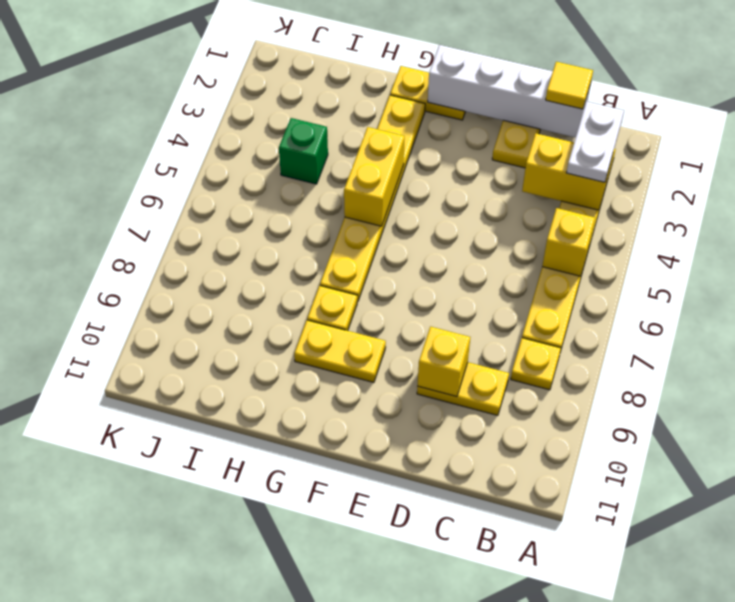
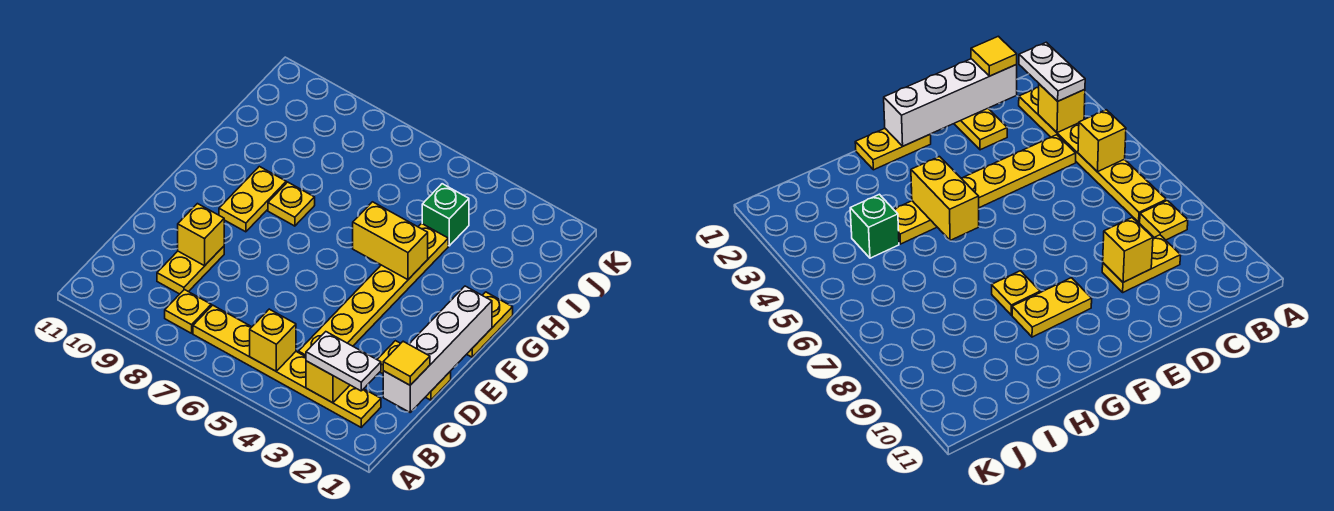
yellow brick B3:C3 level 2 -> yellow brick B3 level 2
yellow plate G2:G7 level 1 -> yellow plate C4:H4 level 1

